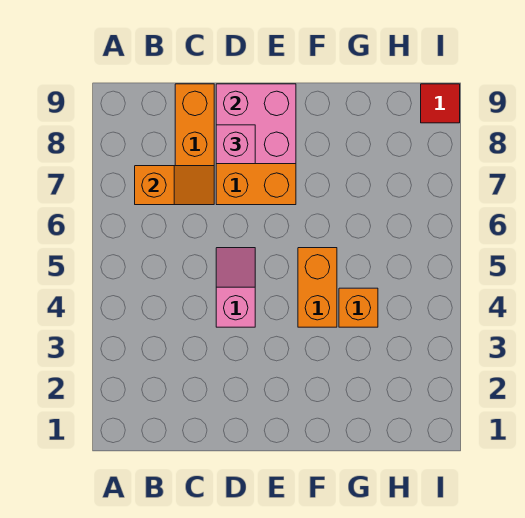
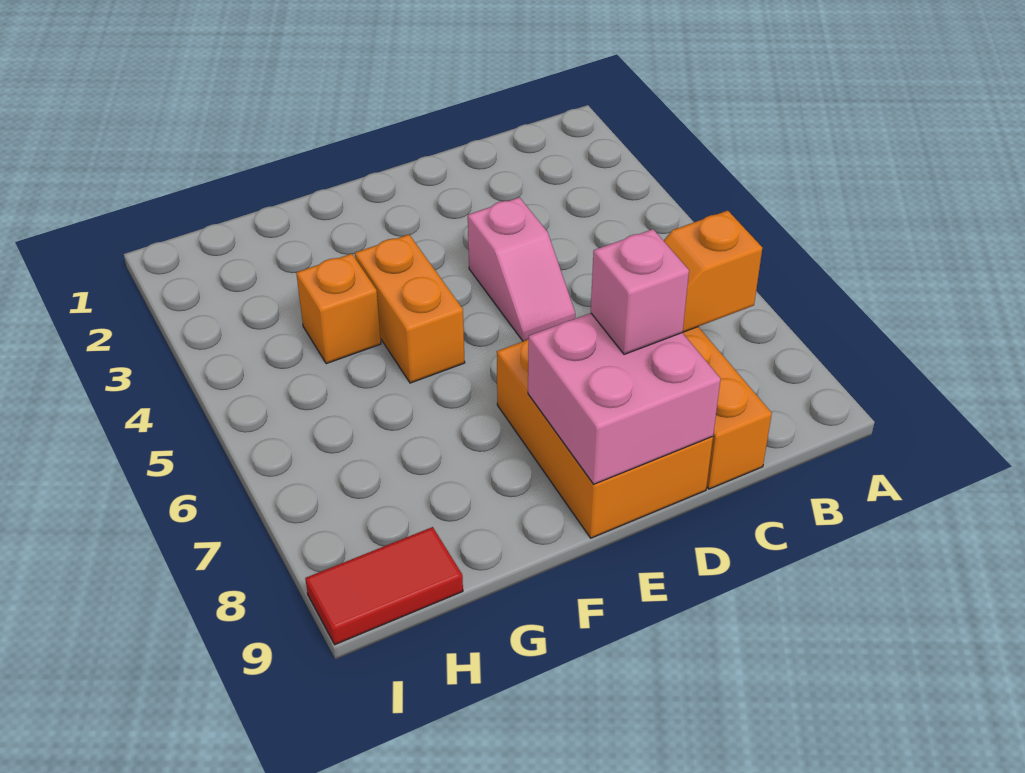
red tile I9 level 1 -> red tile H9:I9 level 1

